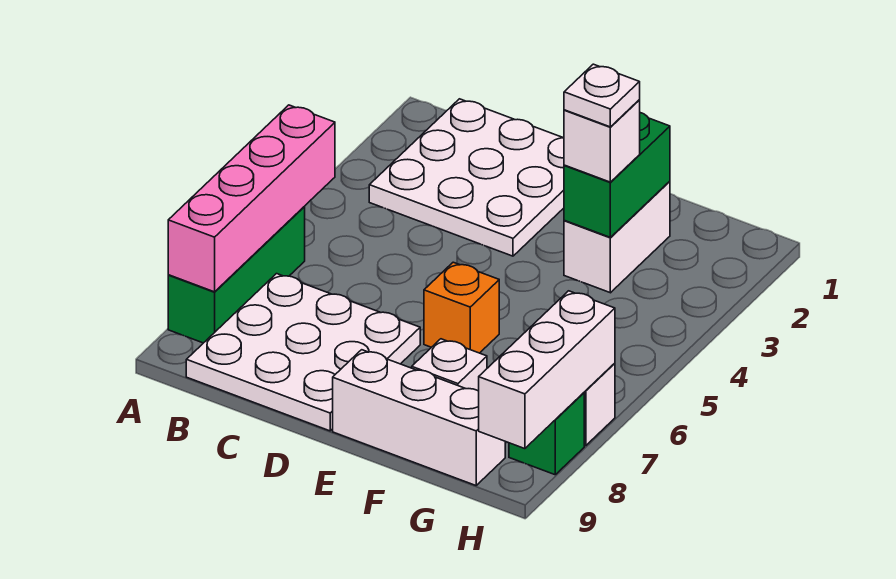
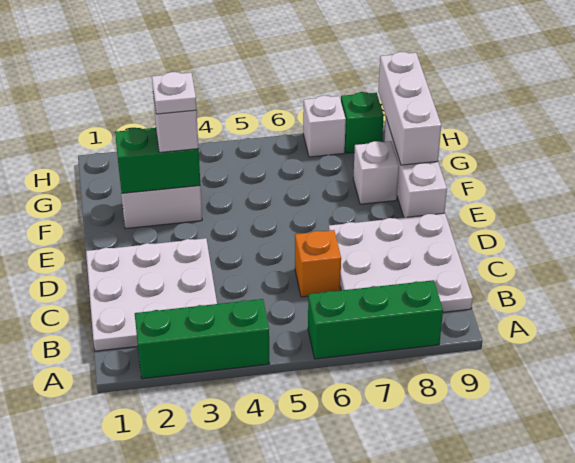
none -> green brick A2:A4 level 1
pink brick A5:A8 level 2 -> none
orange brick E6 level 1 -> orange brick C6 level 1
white brick H7:H9 level 2 -> white brick F9:H9 level 2

